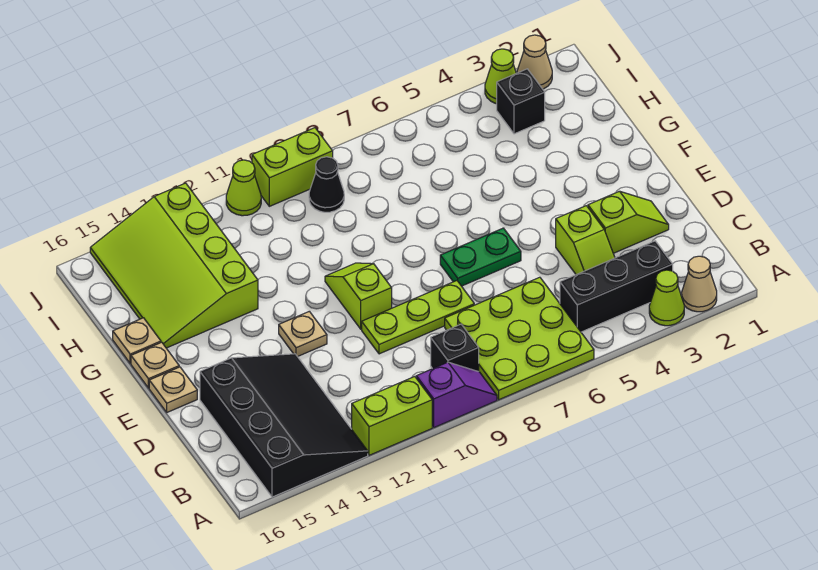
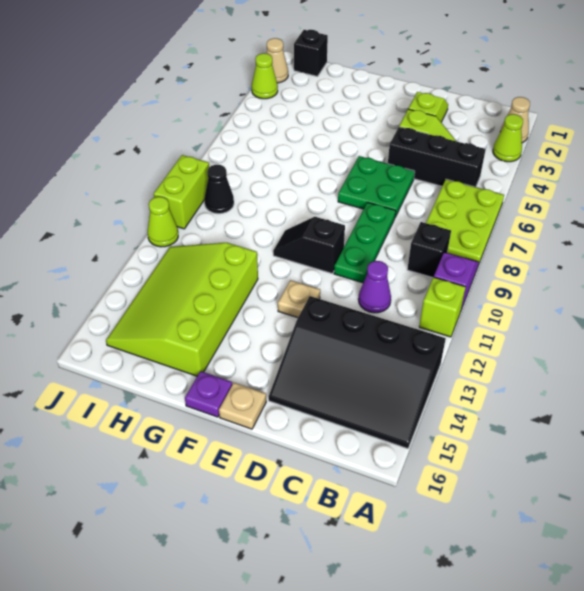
lime plate A6:C8 level 1 -> lime plate A6:B8 level 1
lime brick A11:A12 level 1 -> lime brick A11 level 1
black slope A13:D15 level 1 top 15 -> black slope A13:D15 level 1 top 13
black brick B3:B5 level 1 -> black brick B5:D5 level 1
none -> purple cone C11 level 1
lime plate D8:D10 level 1 -> green plate D8:D10 level 1
green plate E6:E7 level 1 -> green plate D6:E7 level 1
lime slope E10:F10 level 1 top E -> black slope E10:F10 level 1 top E
tan plate F16 level 1 -> purple plate F16 level 1
lime slope G13:J15 level 1 top 13 -> lime slope G12:I15 level 1 top G
tan plate G16 level 1 -> none
black brick I3 level 1 -> black brick I1 level 1

